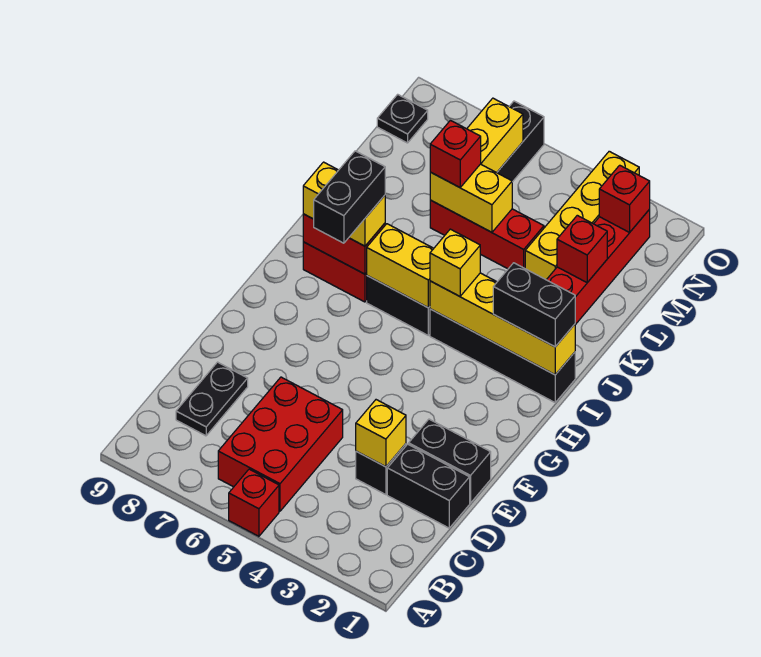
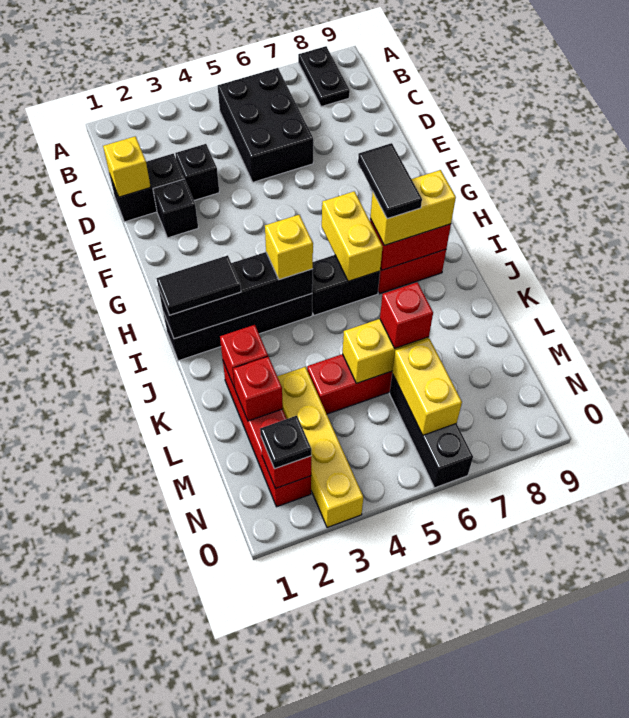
red brick A5 level 1 -> red brick K2 level 2
red brick B5:D6 level 1 -> black brick B5:D6 level 1
black plate C8:D8 level 1 -> black plate A8:B8 level 1
yellow brick D3 level 2 -> yellow brick D1 level 2
black brick E1:E2 level 1 -> black brick E2 level 1
black brick H7:I7 level 4 -> black tile H7:I7 level 4
yellow brick I1:I4 level 2 -> black brick I1:I4 level 2
black brick I1:I2 level 3 -> black tile I1:I2 level 3
yellow brick I5:I6 level 2 -> yellow brick H6:I6 level 2
black plate N9 level 1 -> black plate N2 level 3

